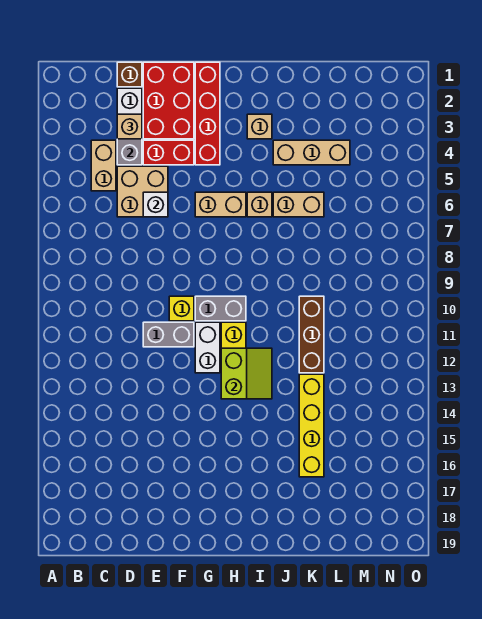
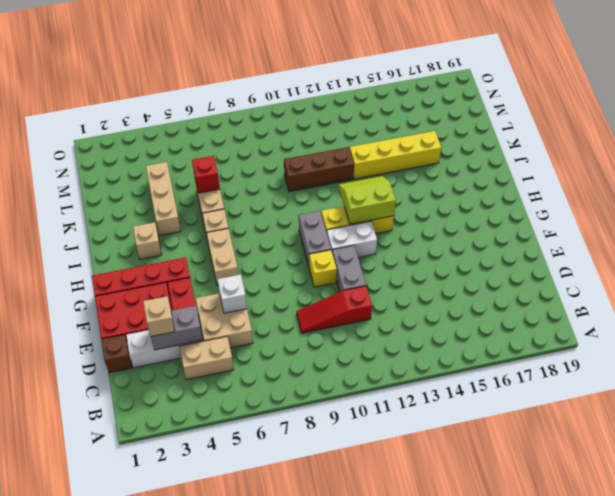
none -> red slope D9:D11 level 1 top 11
none -> red brick K6 level 2

